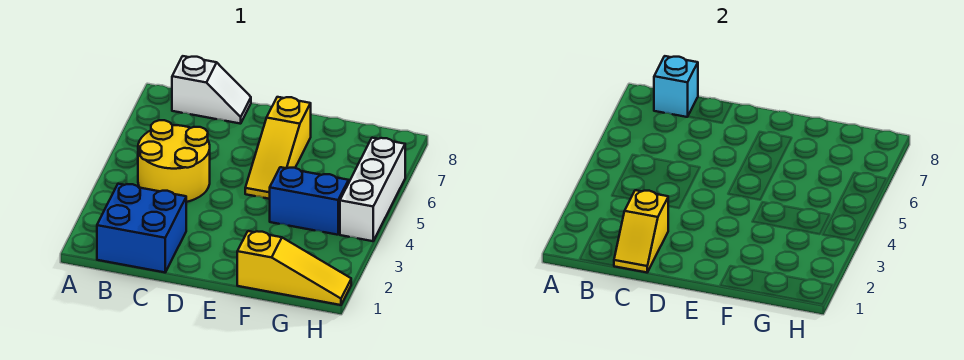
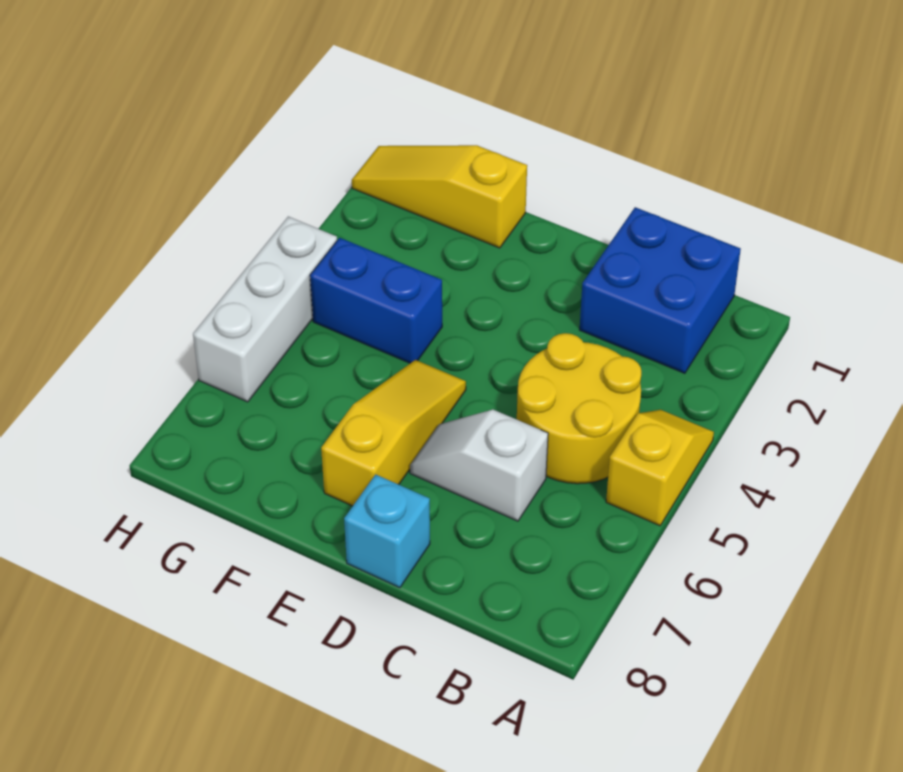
white slope B8:C8 level 1 top B -> white slope C6:D6 level 1 top C
cyan brick B8 level 2 -> cyan brick D8 level 1
yellow slope C1:C2 level 2 top 2 -> yellow slope A4:A5 level 1 top 5

